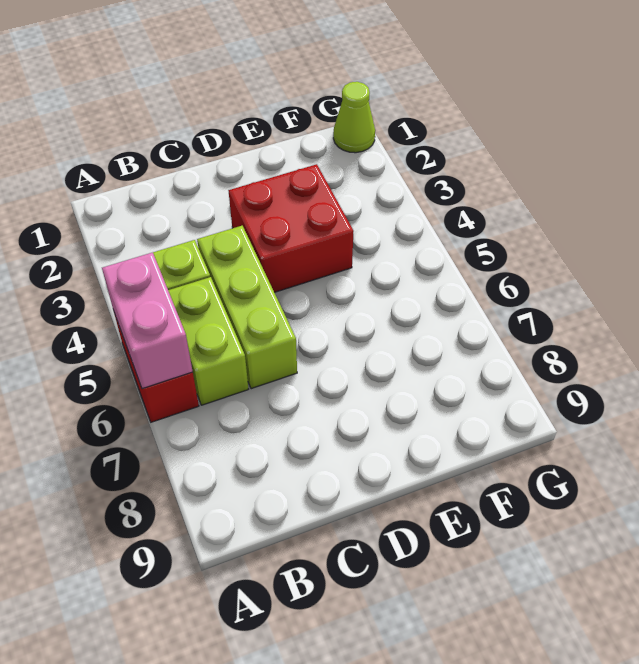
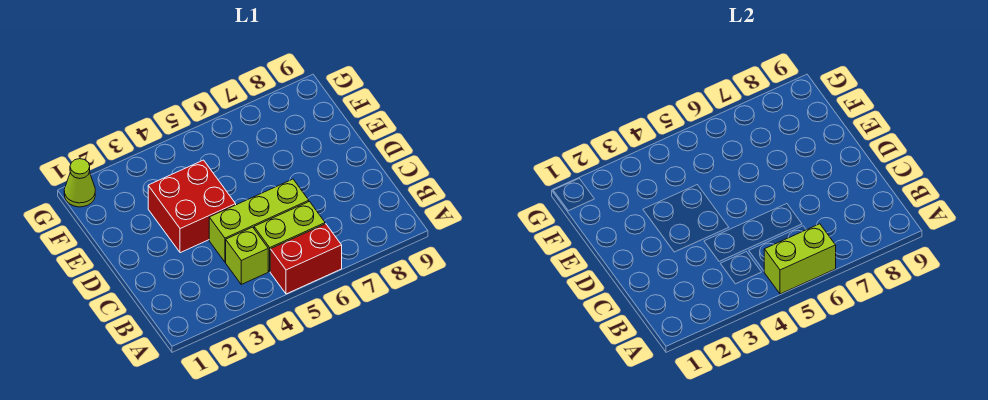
pink brick A5:A6 level 2 -> lime brick A5:A6 level 2

